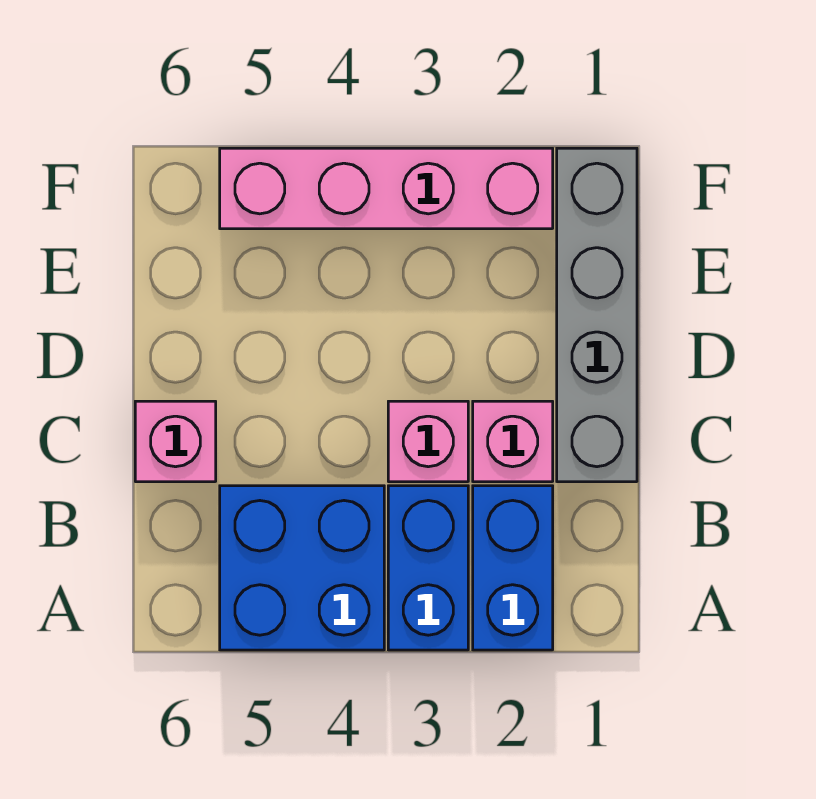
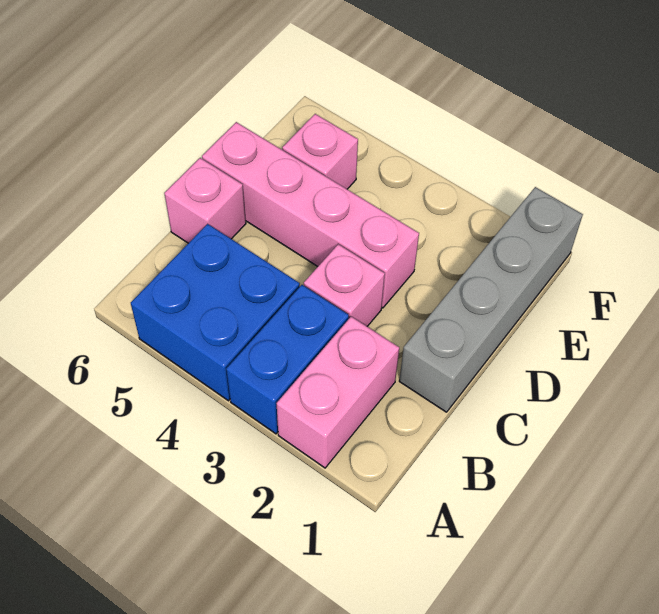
blue brick A2:B2 level 1 -> pink brick A2:B2 level 1
pink brick C2 level 1 -> pink brick E5 level 1
pink brick F2:F5 level 1 -> pink brick D3:D6 level 1

